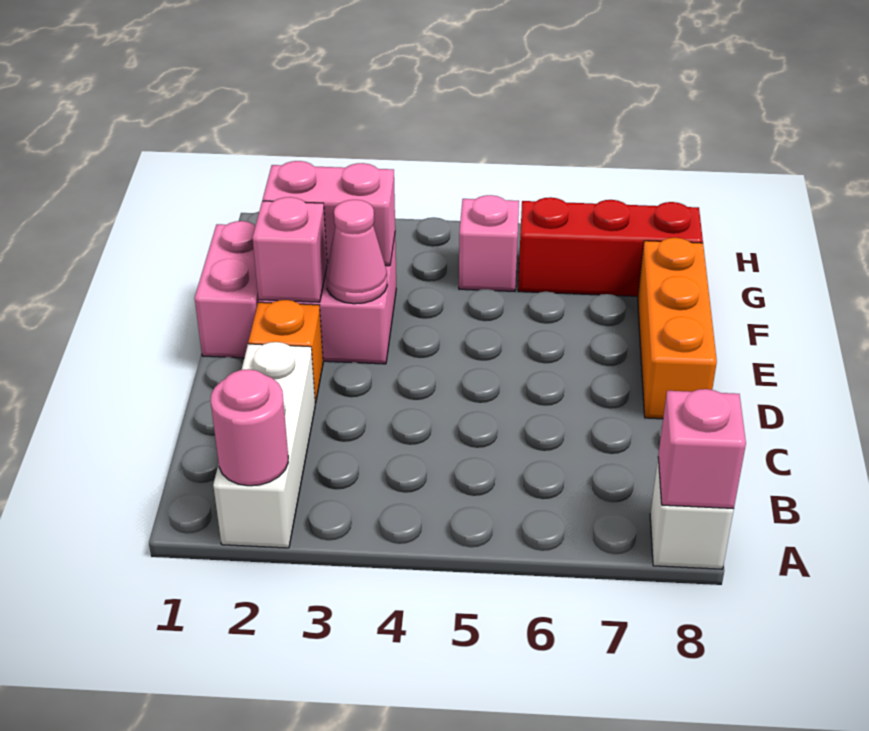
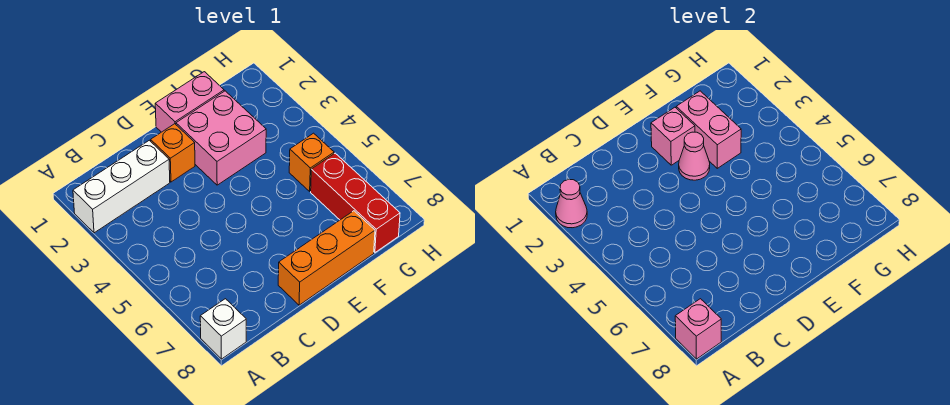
pink round brick A2 level 2 -> pink cone A2 level 2
pink brick G5 level 1 -> orange brick G5 level 1

